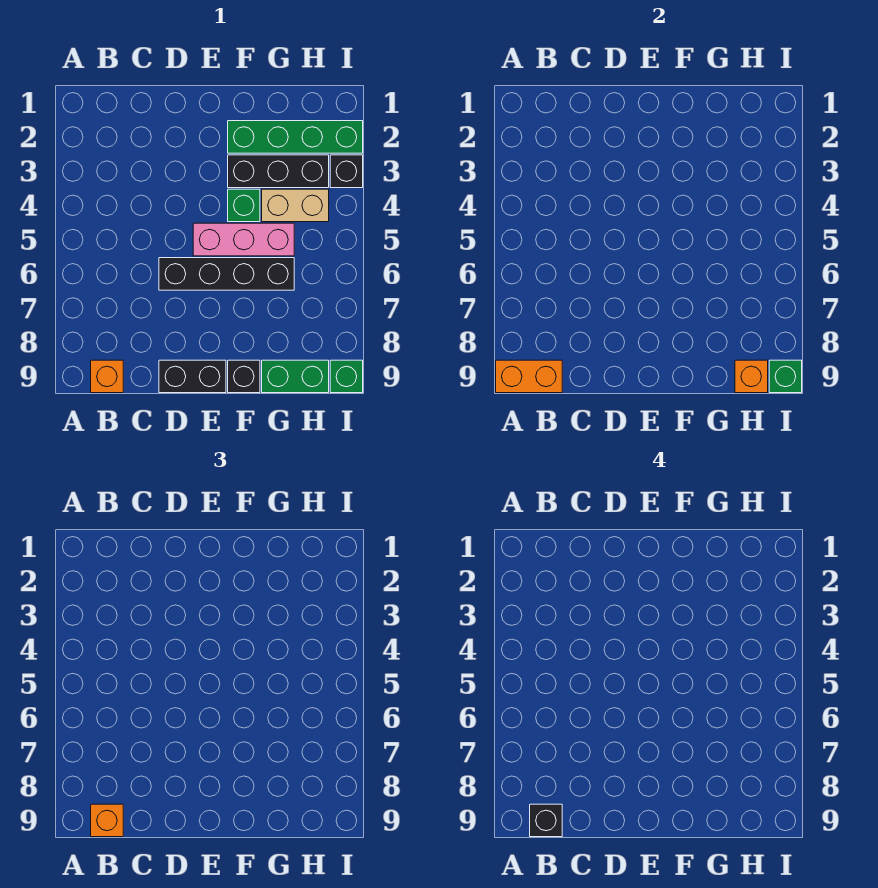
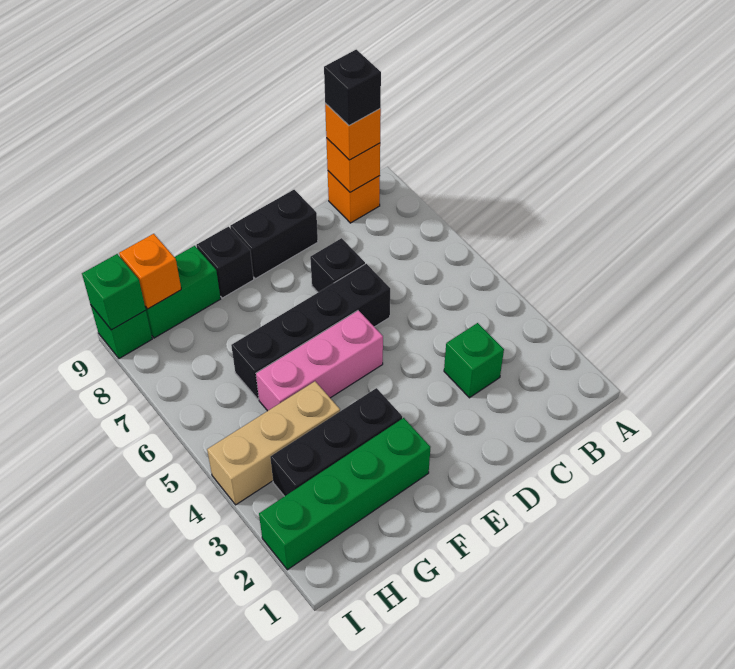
orange brick A9:B9 level 2 -> orange brick B9 level 2
green brick F4 level 1 -> green brick C3 level 1
tan brick G4:H4 level 1 -> tan brick G4:I4 level 1
black brick I3 level 1 -> black brick D7 level 1

